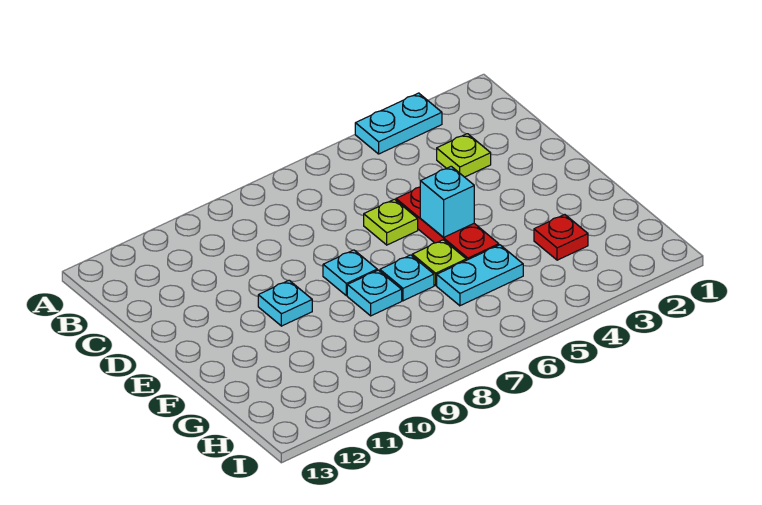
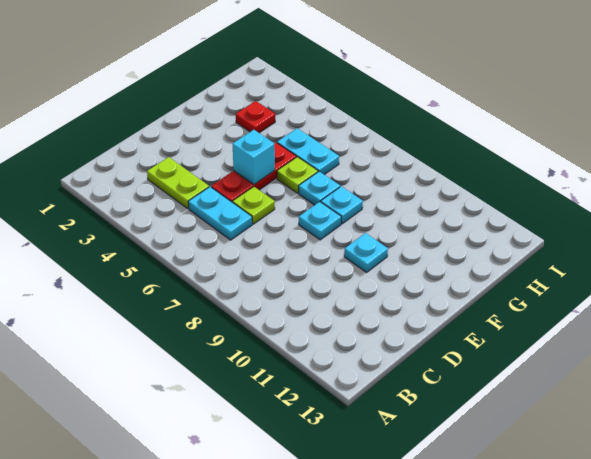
cyan plate A3:A4 level 1 -> cyan plate C5:C6 level 1
lime plate C3 level 1 -> lime plate C3:C4 level 1

